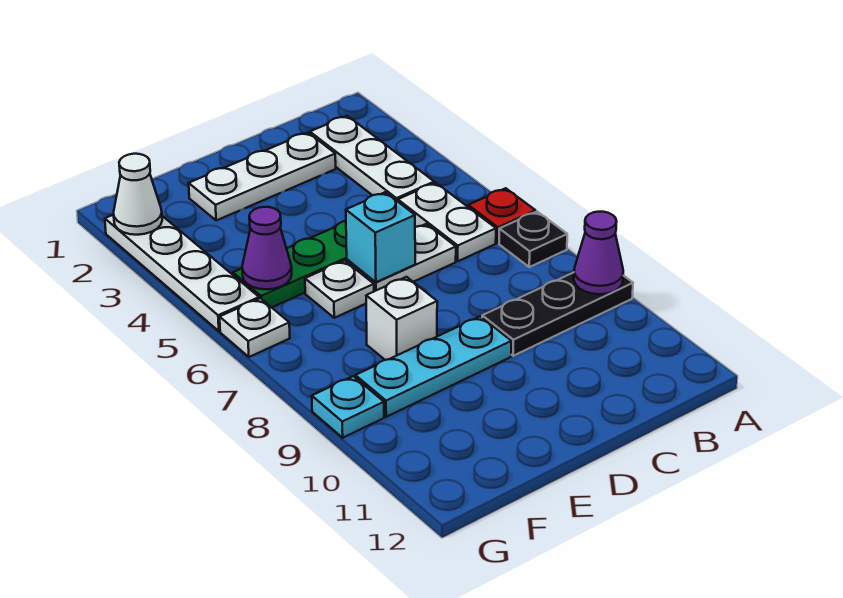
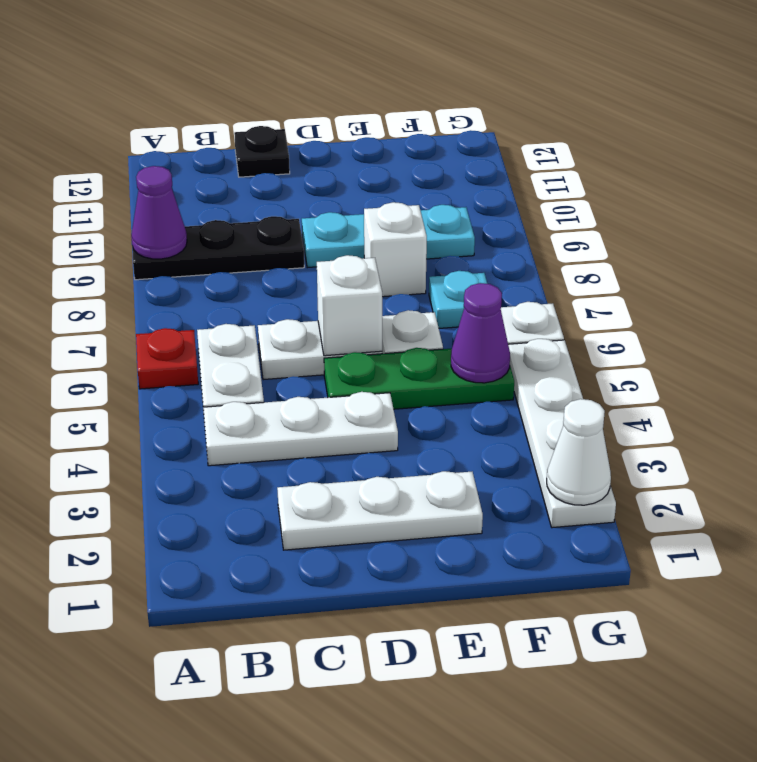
black plate A7 level 1 -> black plate C12 level 1
white plate B2:B4 level 1 -> white plate B4:D4 level 1
cyan brick D6 level 2 -> white brick D6 level 2
cyan plate G9 level 1 -> cyan plate F7 level 1

